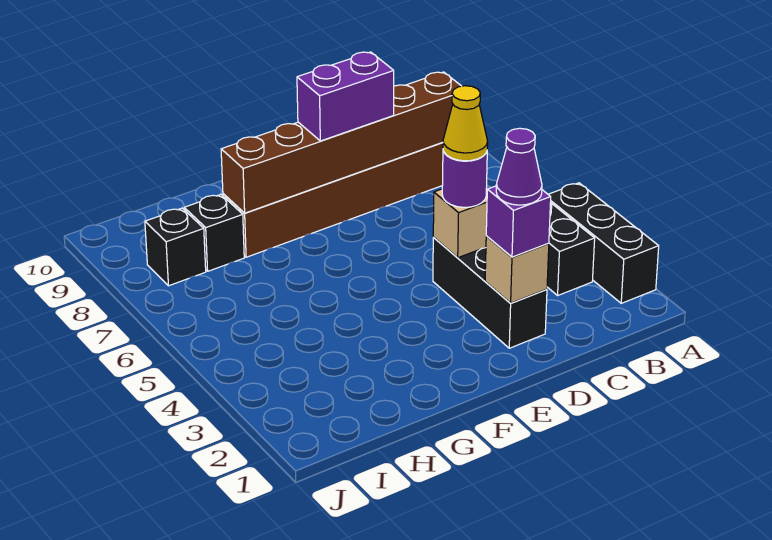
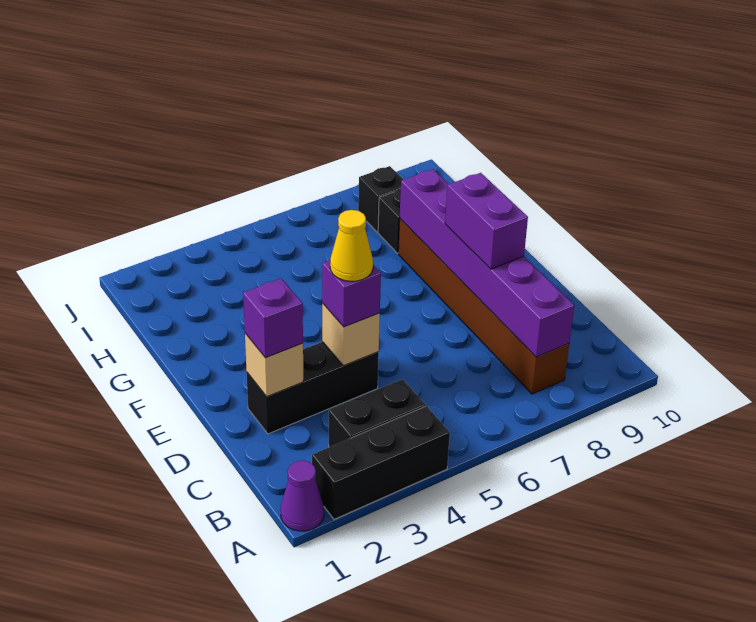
brown brick B8:G8 level 2 -> purple brick B8:G8 level 2
purple cone D2 level 4 -> purple cone A1 level 1
purple round brick D4 level 3 -> purple brick D4 level 3

